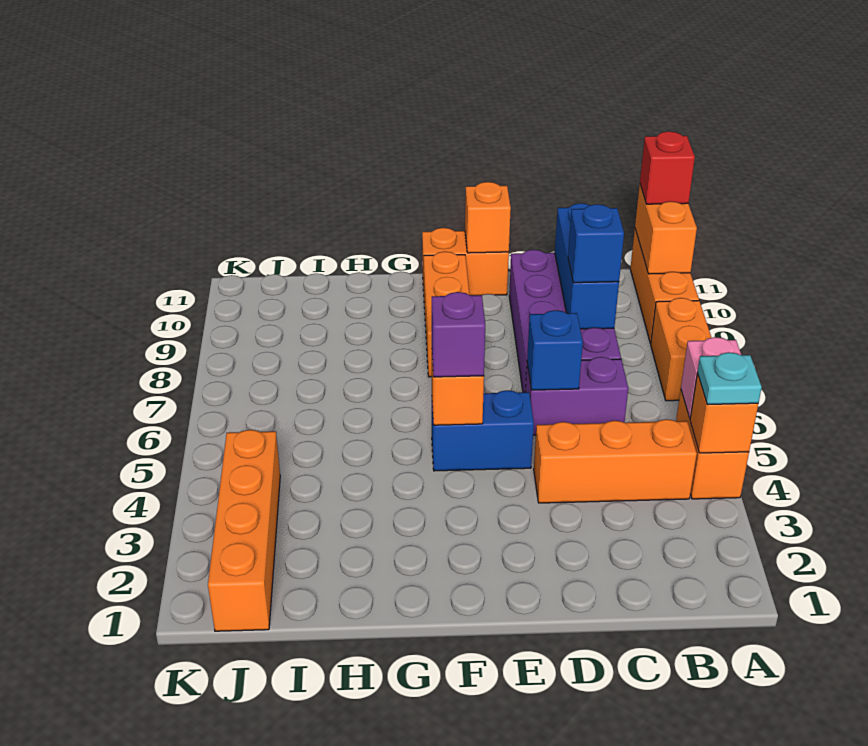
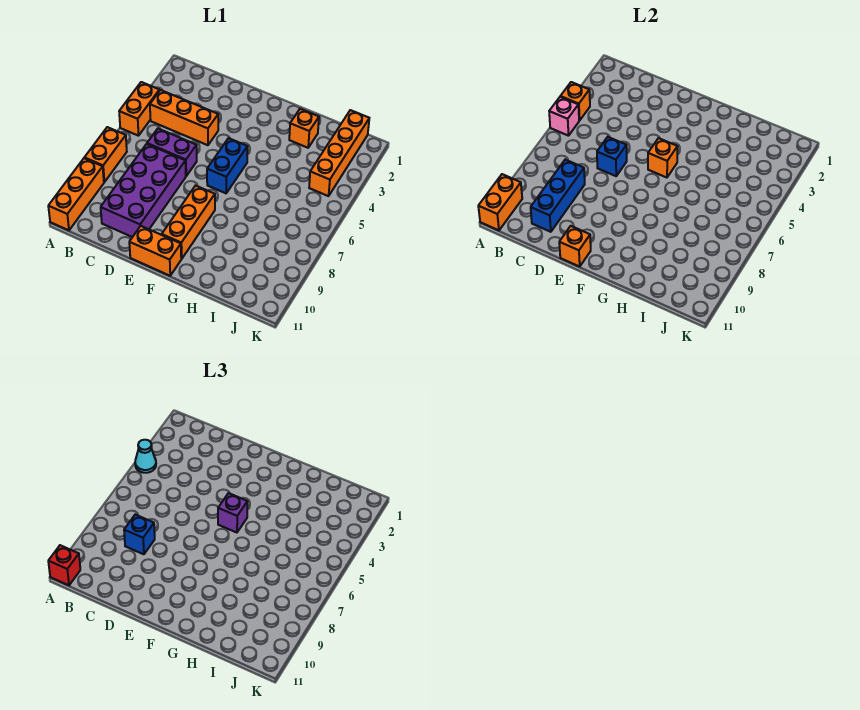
cyan plate A4 level 3 -> cyan cone A4 level 3
blue brick E5:F5 level 1 -> blue brick F5:F6 level 1
none -> orange brick H2 level 1

